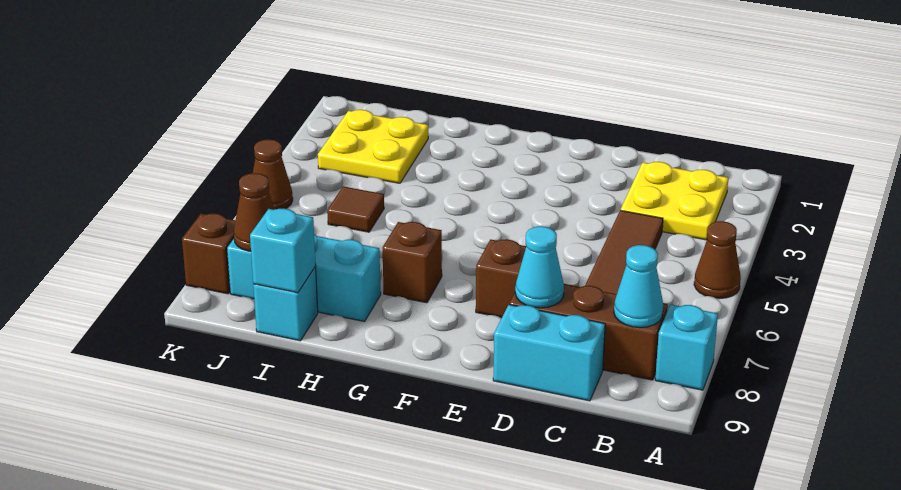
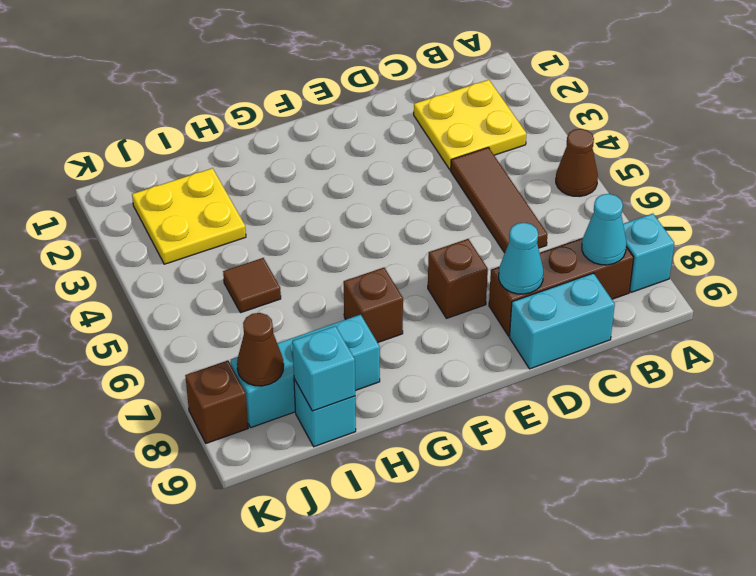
brown cone K5 level 1 -> none

